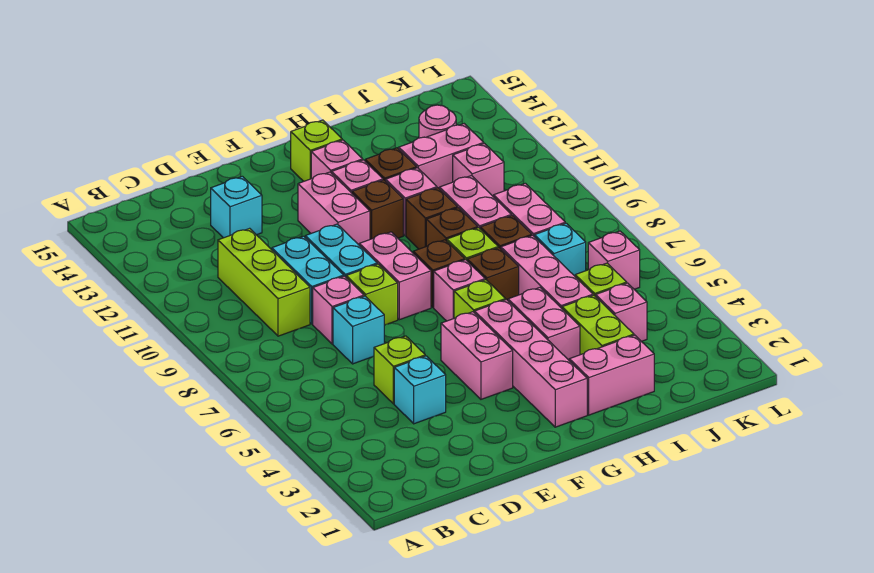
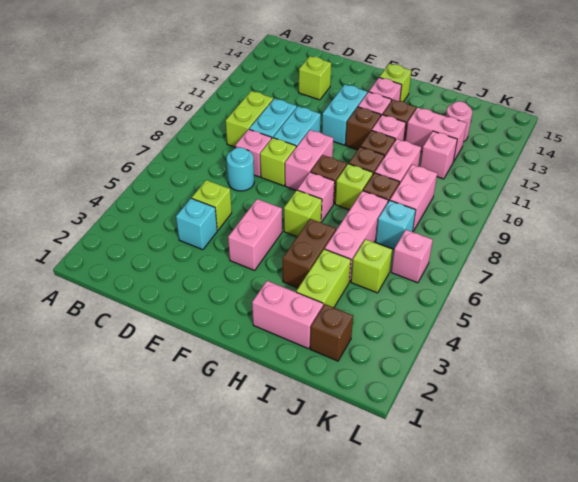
lime brick C9:C11 level 1 -> lime brick C9:C10 level 1
cyan brick D7 level 1 -> cyan round brick D7 level 1
cyan brick D13 level 1 -> lime brick D13 level 1
pink brick F11:F12 level 1 -> cyan brick F11:F12 level 1
pink brick G2:G5 level 1 -> none
pink brick H4:H5 level 1 -> brown brick H4:H5 level 1
brown brick H7 level 1 -> brown brick J2 level 1
pink brick J4 level 1 -> none

